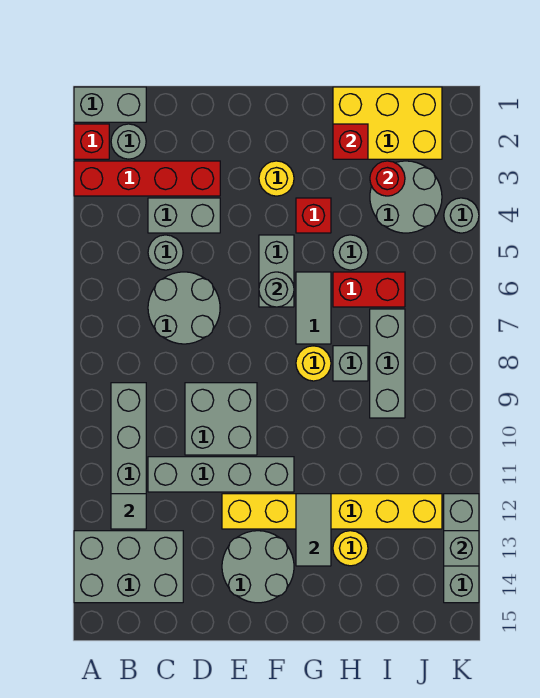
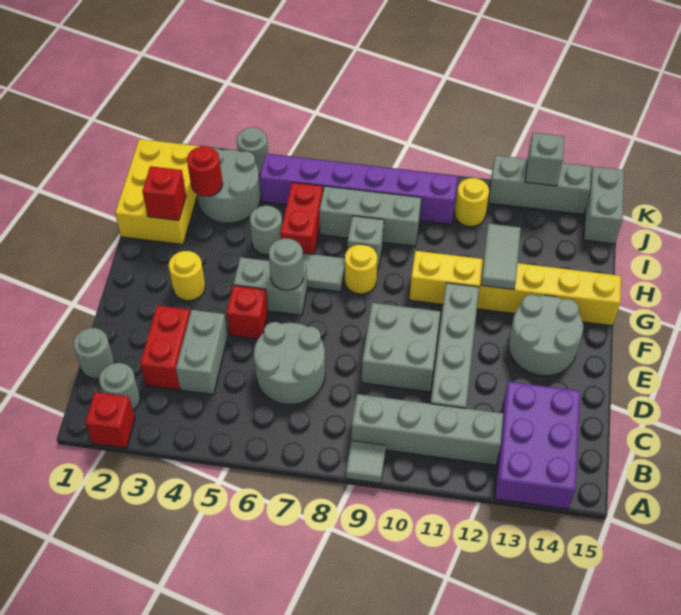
grey brick A1:B1 level 1 -> grey brick J15:K15 level 1
red brick A3:D3 level 1 -> red brick C3:D3 level 1
grey brick A13:C14 level 1 -> purple brick A13:C14 level 1
grey tile B12 level 2 -> grey tile A9 level 1
grey round brick C5 level 1 -> grey round brick C1 level 1
yellow brick E12:J12 level 1 -> yellow brick G10:G15 level 1
red brick G4 level 1 -> red brick E5 level 1
grey tile G12:G13 level 2 -> grey tile G12:H12 level 2
yellow round brick H13 level 1 -> yellow round brick J11 level 1
none -> purple brick J5:J10 level 1

